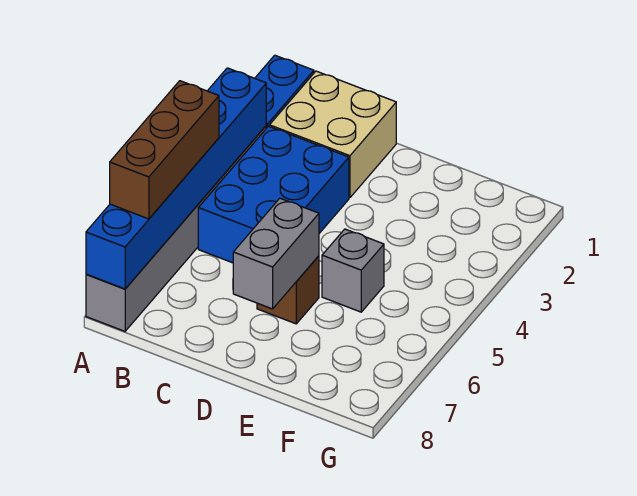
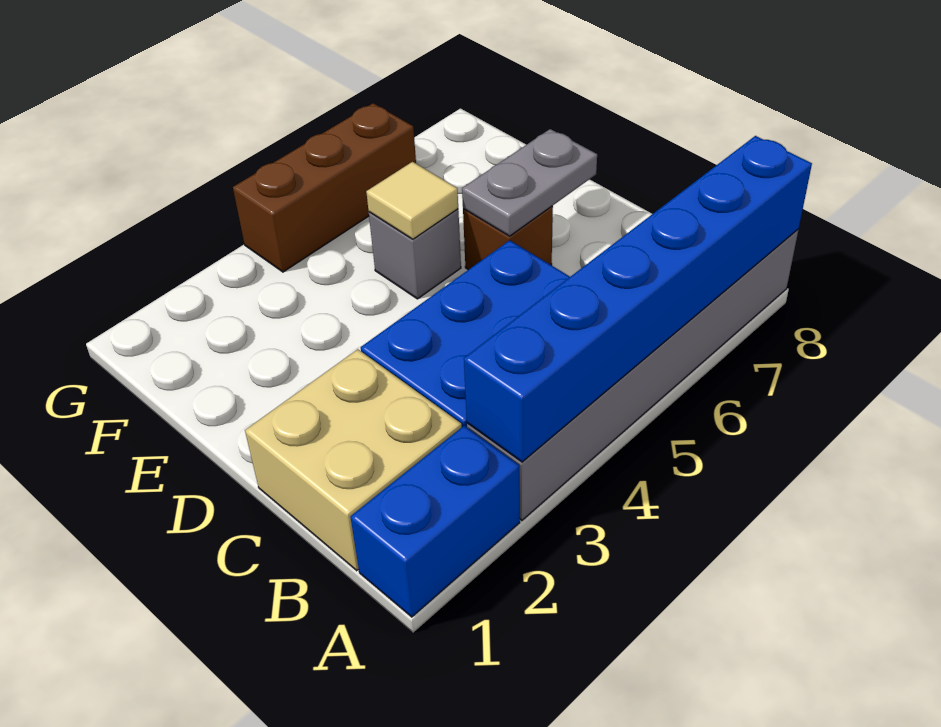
brown brick A5:A7 level 3 -> brown brick G4:G6 level 1
grey brick D6:D7 level 2 -> grey plate D6:D7 level 2
none -> tan tile E5 level 2

